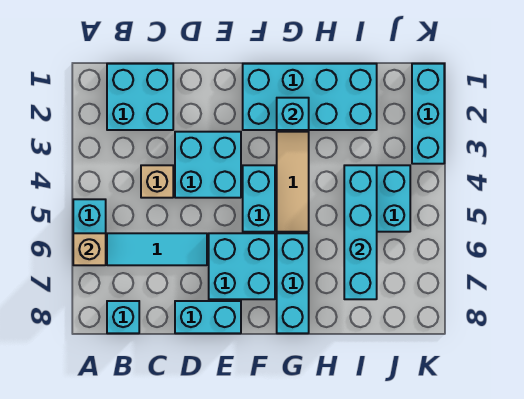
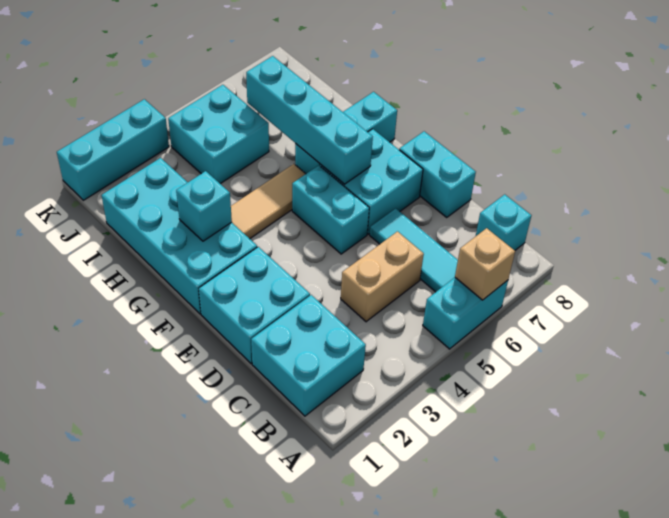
tan brick C4 level 1 -> tan brick C4:C5 level 1
cyan brick D3:E4 level 1 -> cyan brick D1:E2 level 1
cyan brick F4:F5 level 1 -> cyan brick E5:F5 level 1
cyan brick I4:I7 level 2 -> cyan brick F6:I6 level 2

